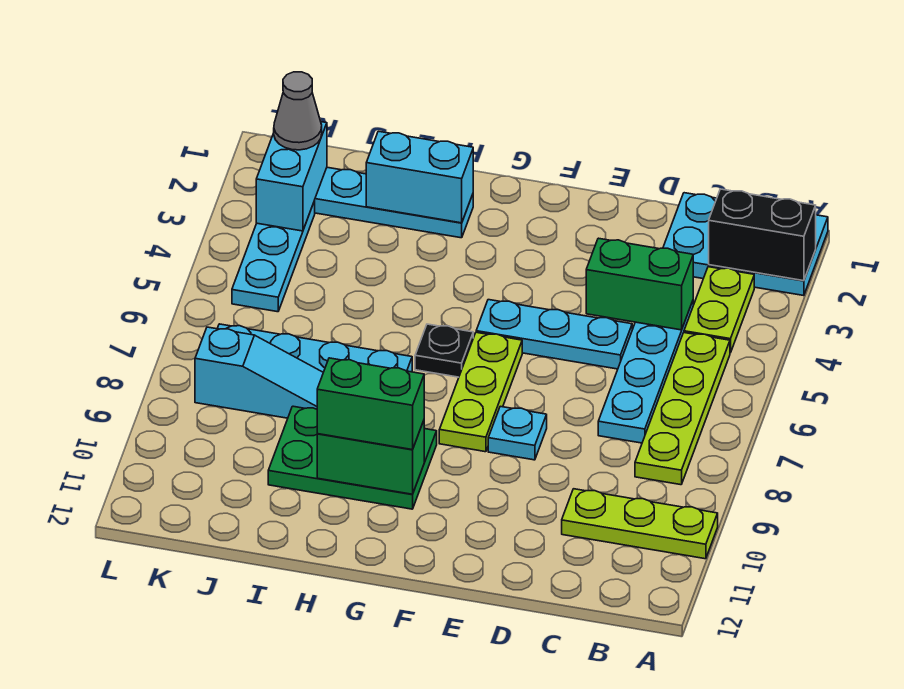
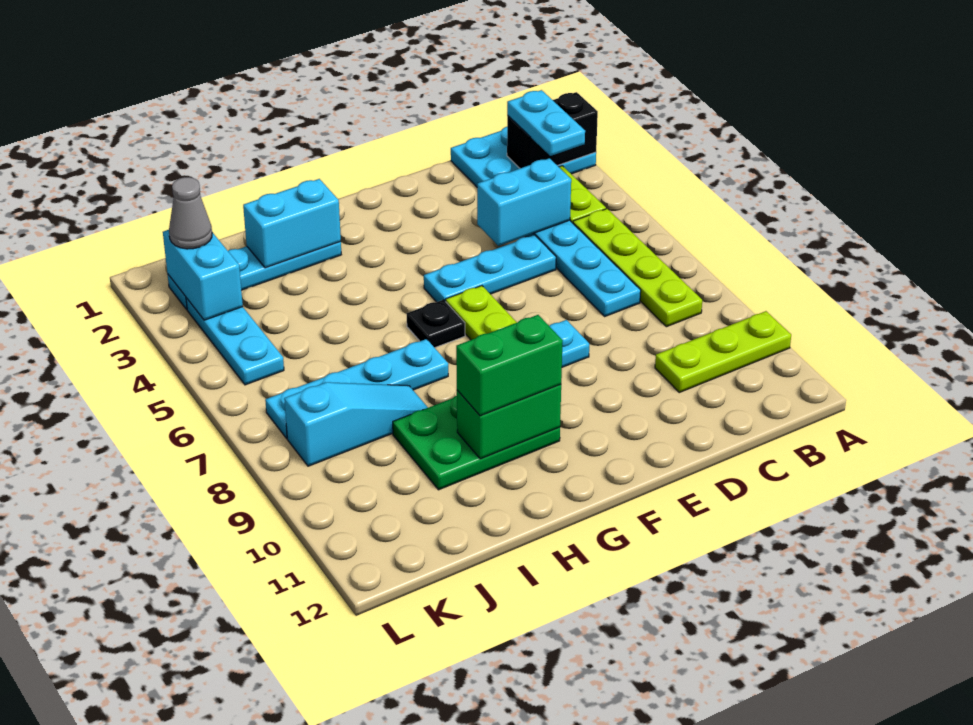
none -> cyan plate B2:B3 level 3
green brick C4:D4 level 2 -> cyan brick C4:D4 level 2

